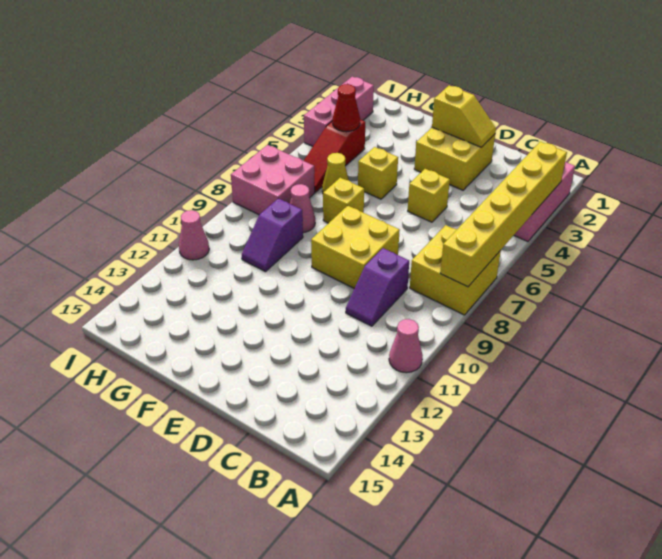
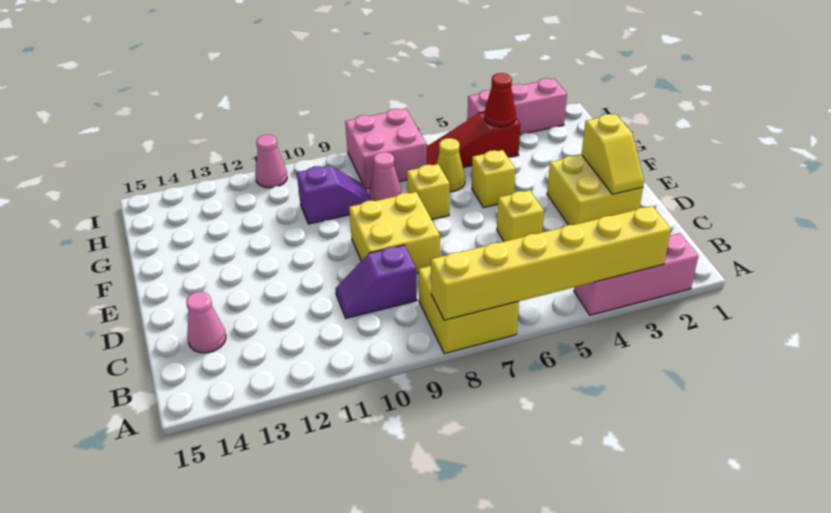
pink cone A11 level 1 -> pink cone C14 level 1
purple slope G9:G10 level 1 top 9 -> purple slope G9:G10 level 1 top 10

